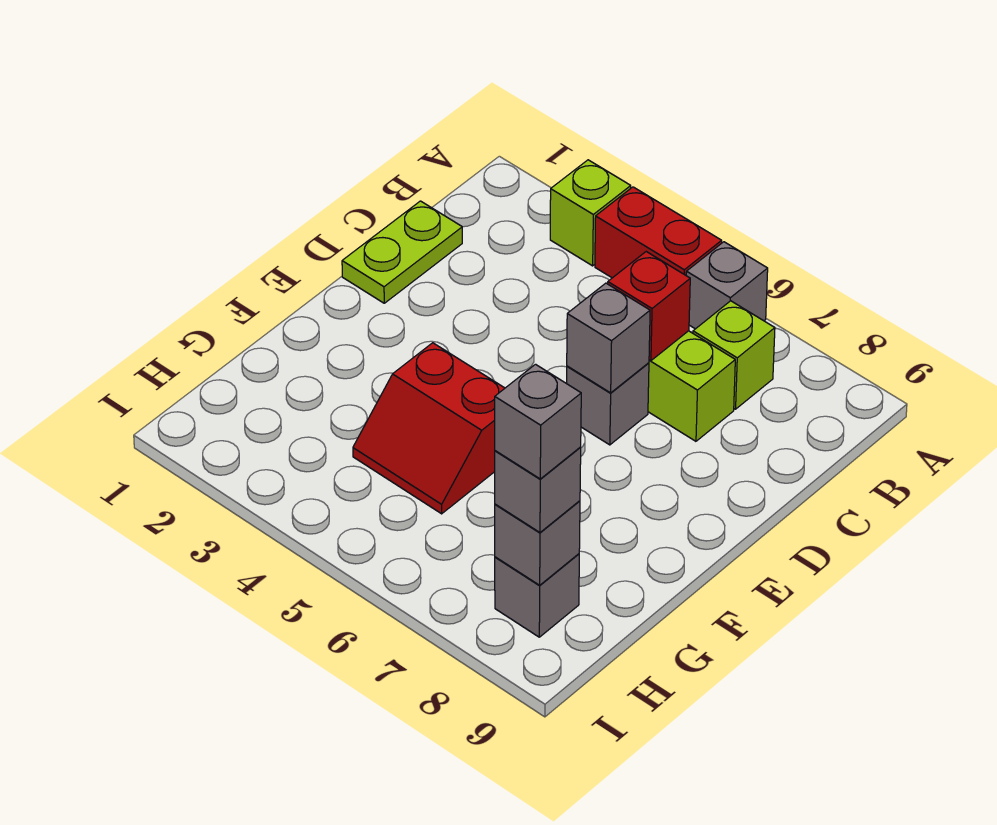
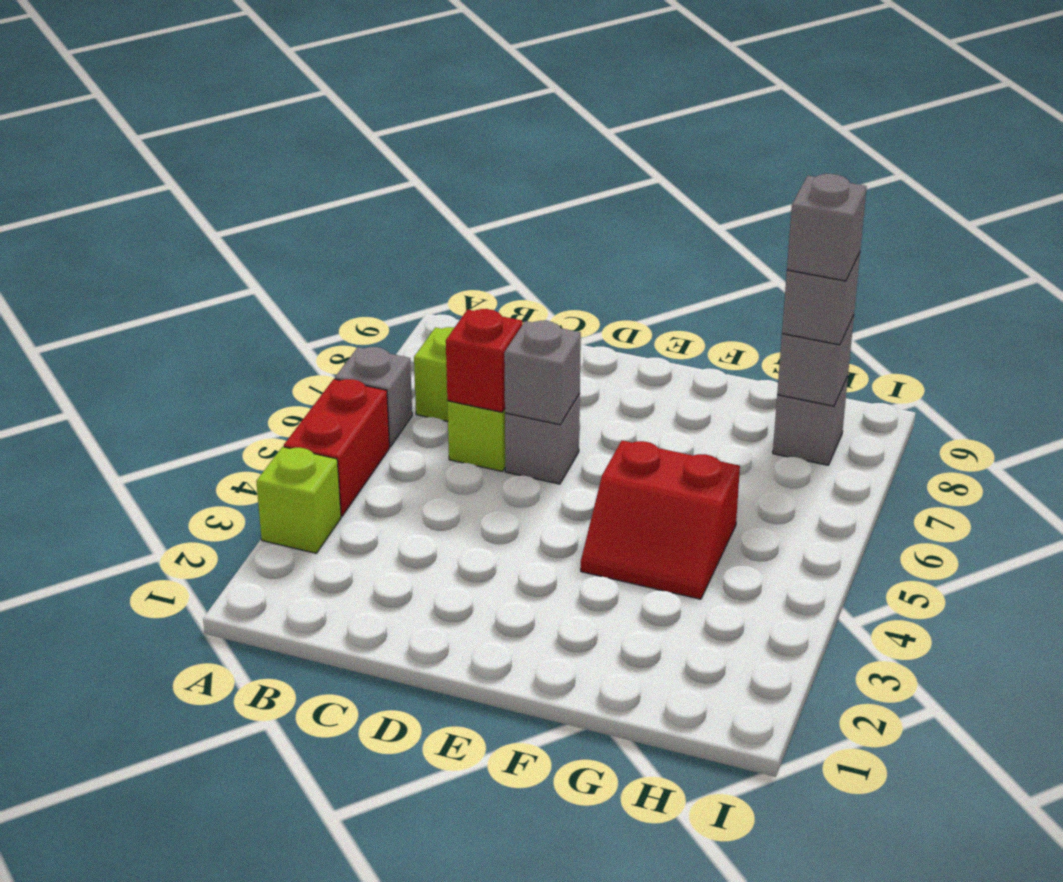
lime plate C1:D1 level 1 -> none
red slope F4:G5 level 1 top F -> red slope F4:G5 level 1 top 5

